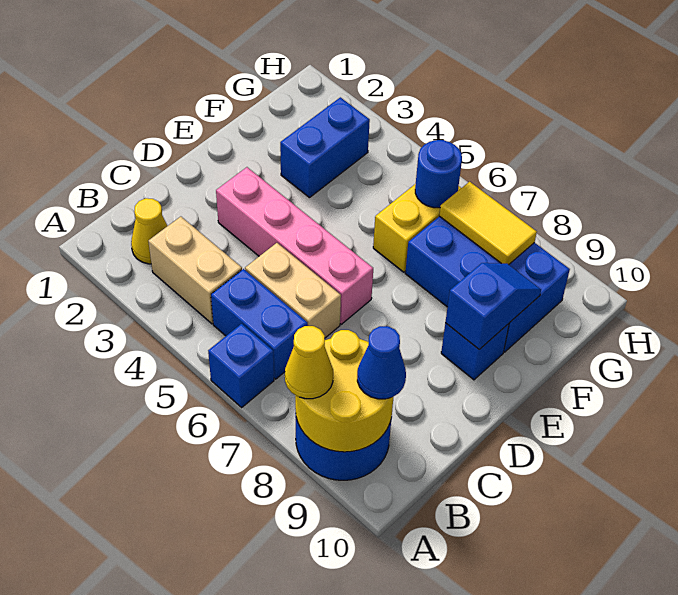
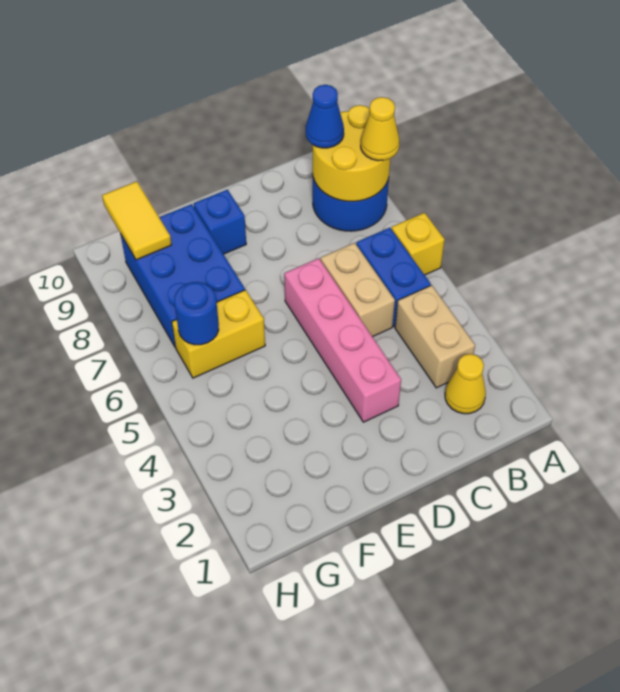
blue brick A6 level 1 -> yellow brick A6 level 1
blue slope E9:F9 level 2 top E -> none
blue brick F3:G3 level 1 -> none
yellow tile G7:G8 level 2 -> yellow tile G9:G10 level 2

